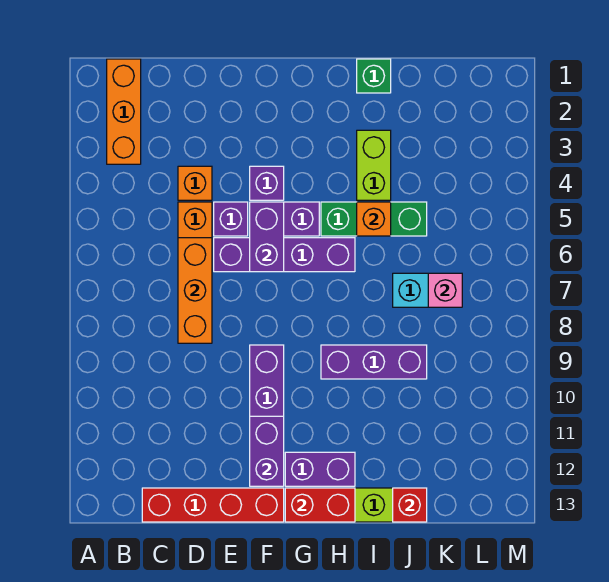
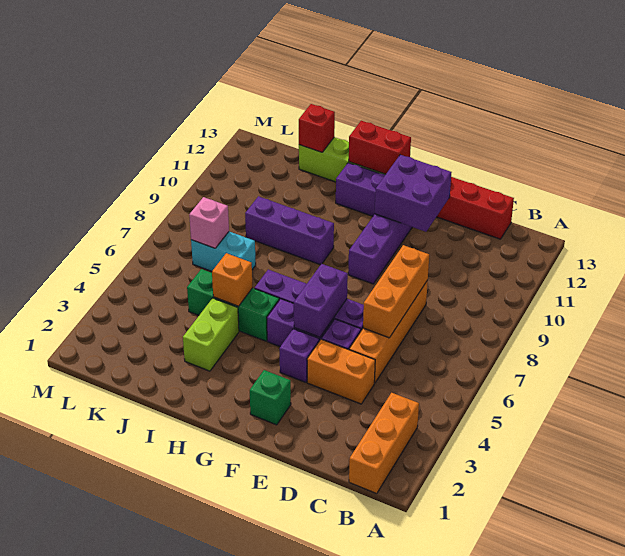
orange brick D4 level 1 -> orange brick D4:E4 level 1
purple brick F11:F12 level 2 -> purple brick E11:F12 level 2
green brick I1 level 1 -> green brick F2 level 1

